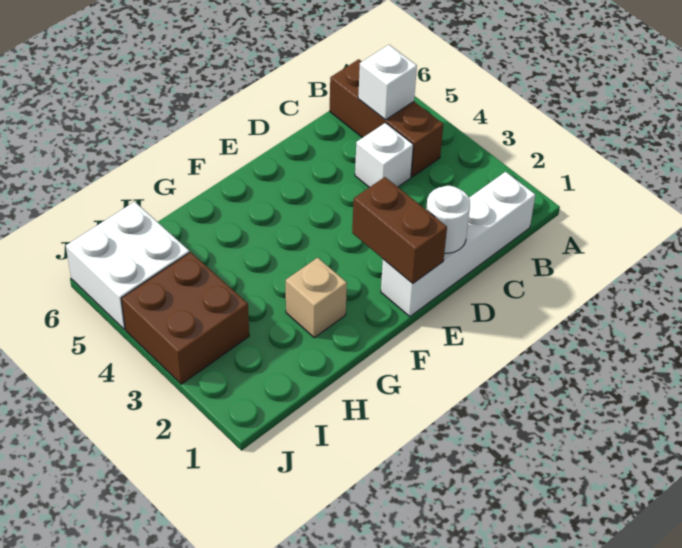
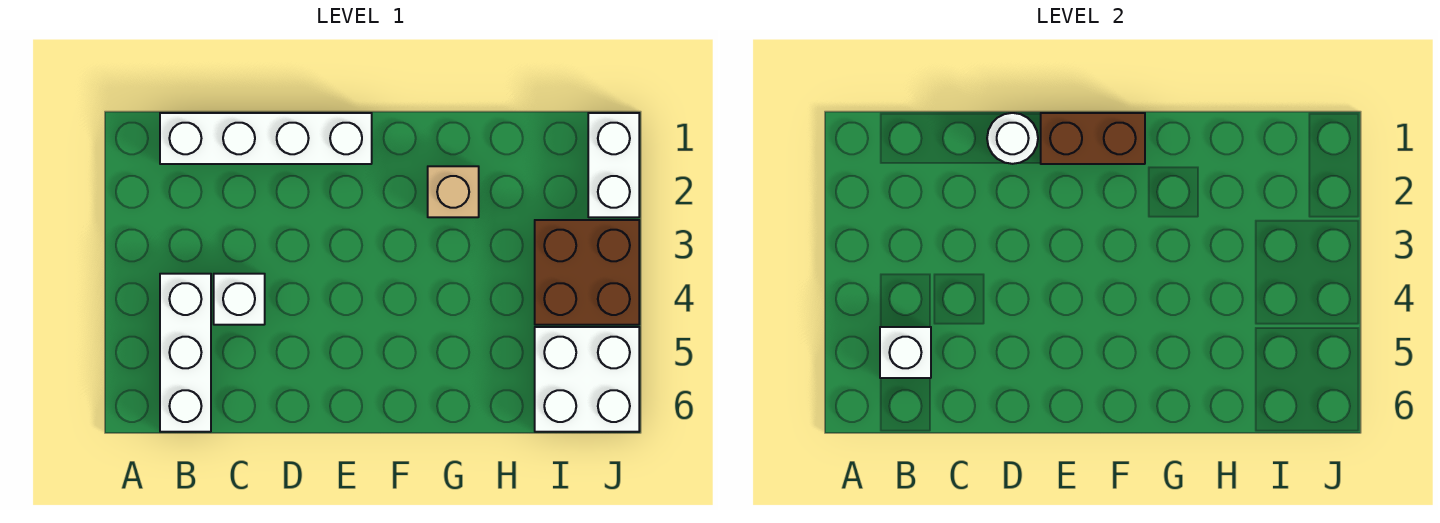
brown brick B4:B6 level 1 -> white brick B4:B6 level 1
brown brick E1:E2 level 2 -> brown brick E1:F1 level 2
none -> white brick J1:J2 level 1

